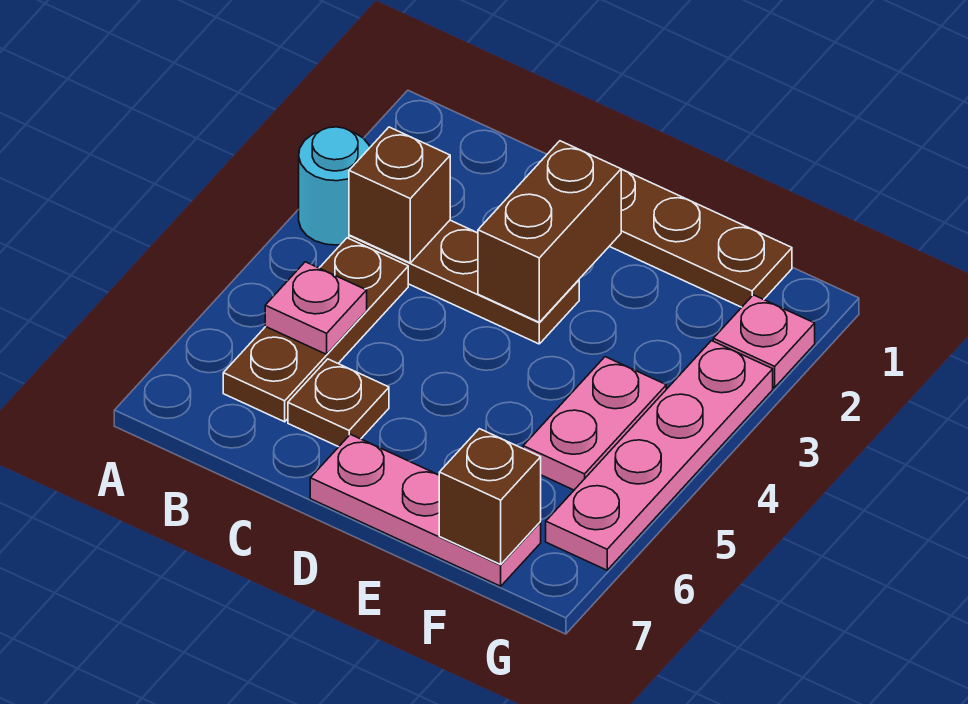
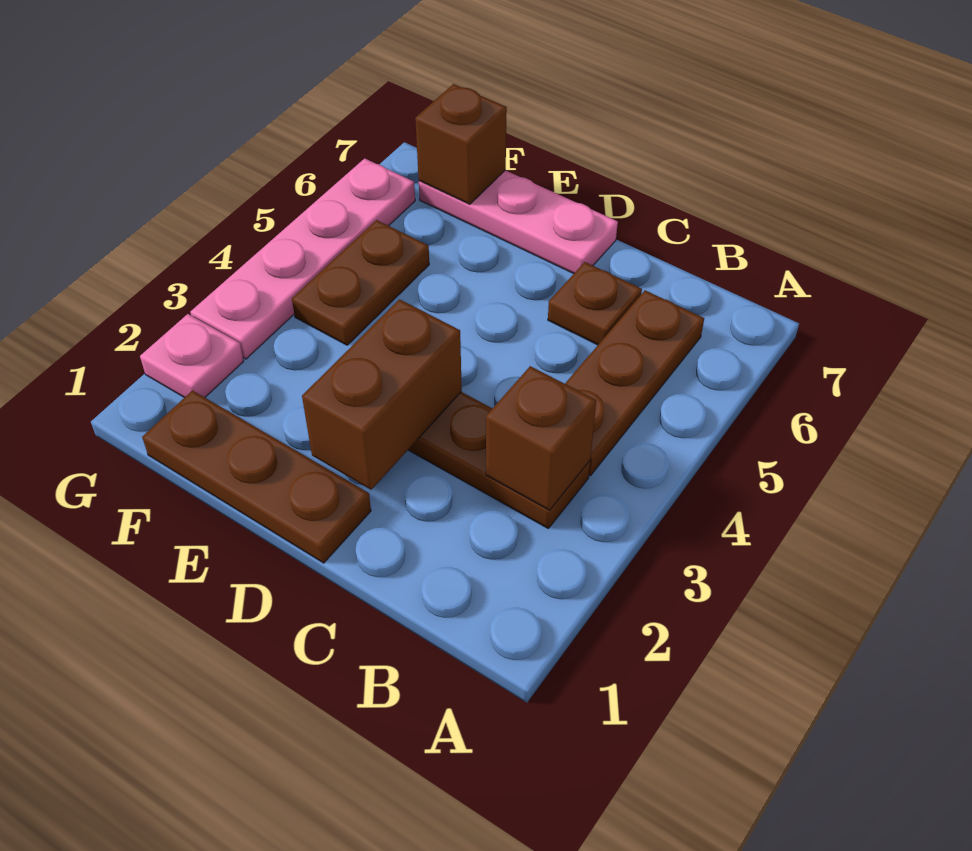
cyan round brick A3 level 1 -> none
pink plate B5 level 2 -> none
pink plate F4:F5 level 1 -> brown plate F4:F5 level 1

